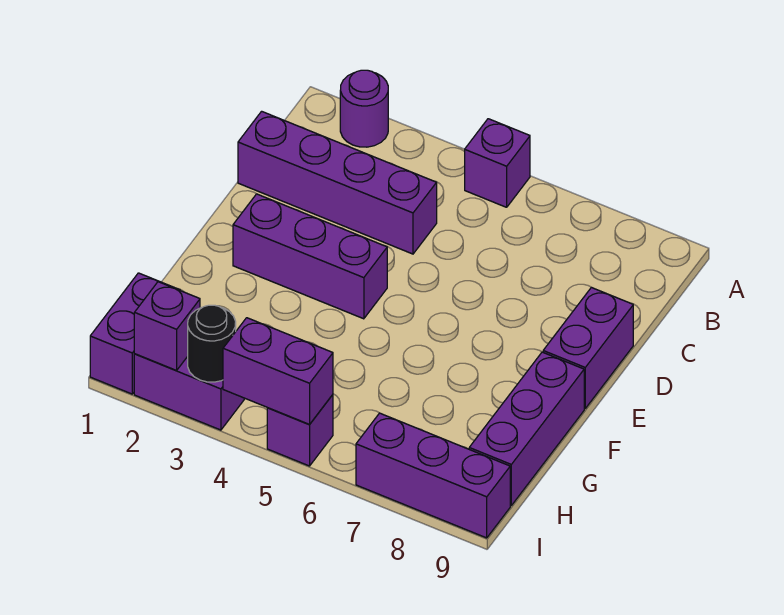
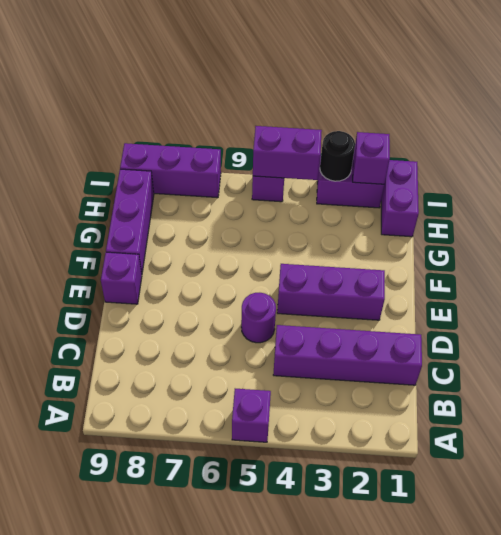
purple round brick A2 level 1 -> purple round brick D5 level 1
purple brick D9:E9 level 1 -> purple brick E9 level 1

